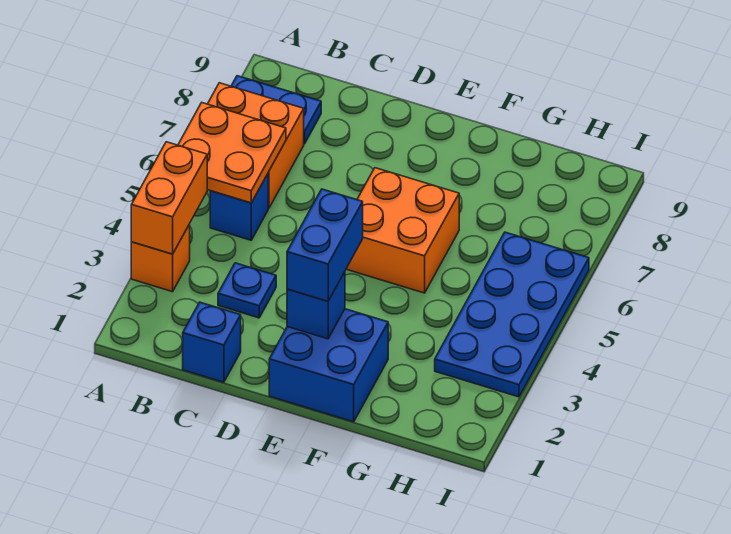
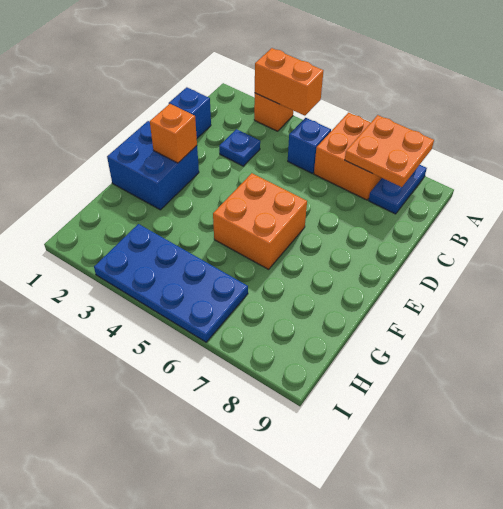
orange plate A5:B6 level 2 -> orange plate A7:B8 level 2
blue brick E2 level 2 -> orange brick E2 level 2
blue brick E2:E3 level 3 -> none

